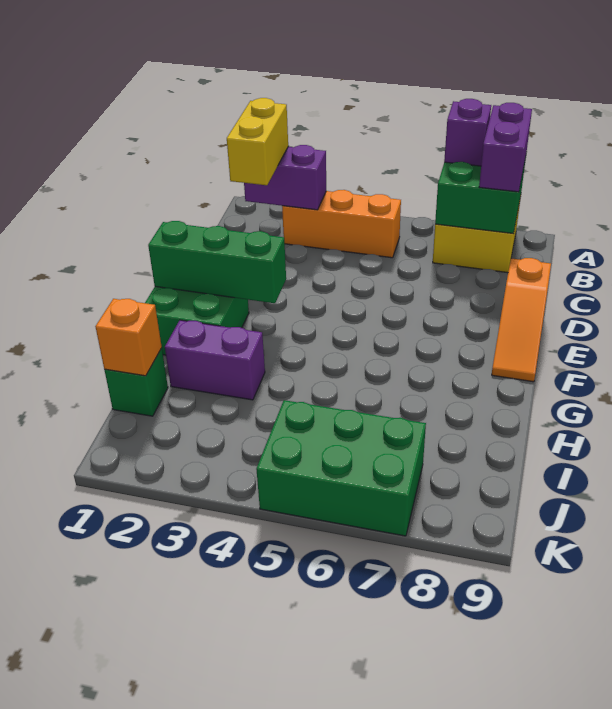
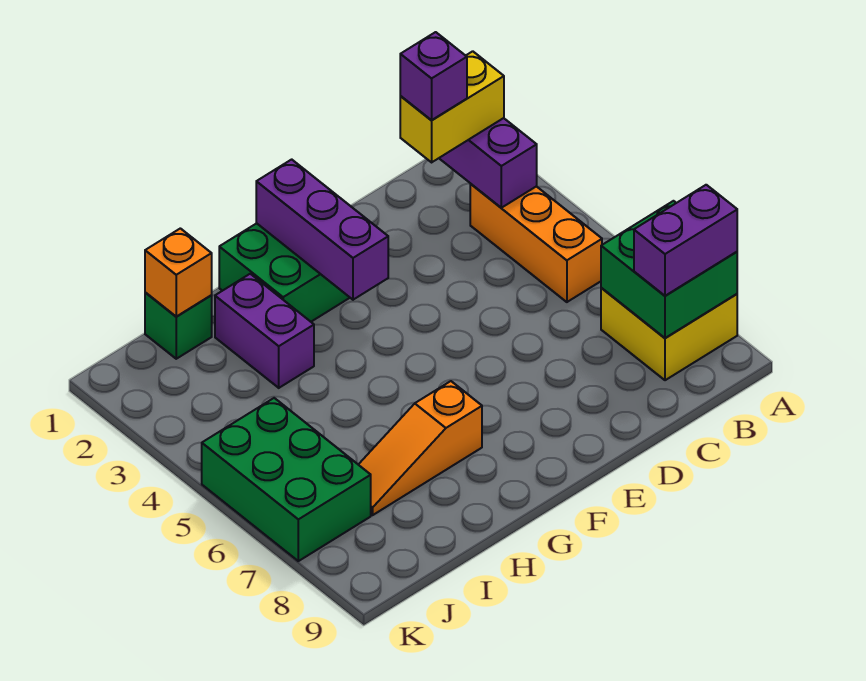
purple brick A7 level 3 -> purple brick C2 level 4
orange slope D9:F9 level 1 top D -> orange slope G7:I7 level 1 top G
green brick F1:F3 level 2 -> purple brick F1:F3 level 2

